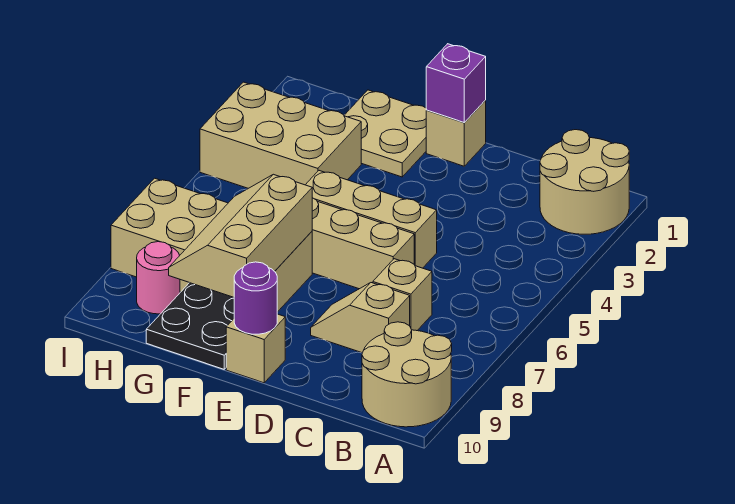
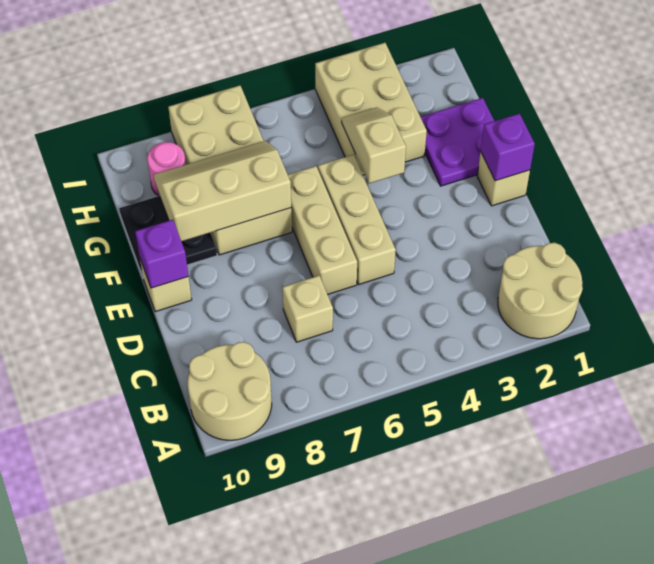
tan slope C8:D8 level 1 top C -> tan slope F4:G4 level 2 top F
purple round brick E10 level 2 -> purple brick E10 level 2
tan plate F1:G2 level 1 -> purple plate F1:G2 level 1

